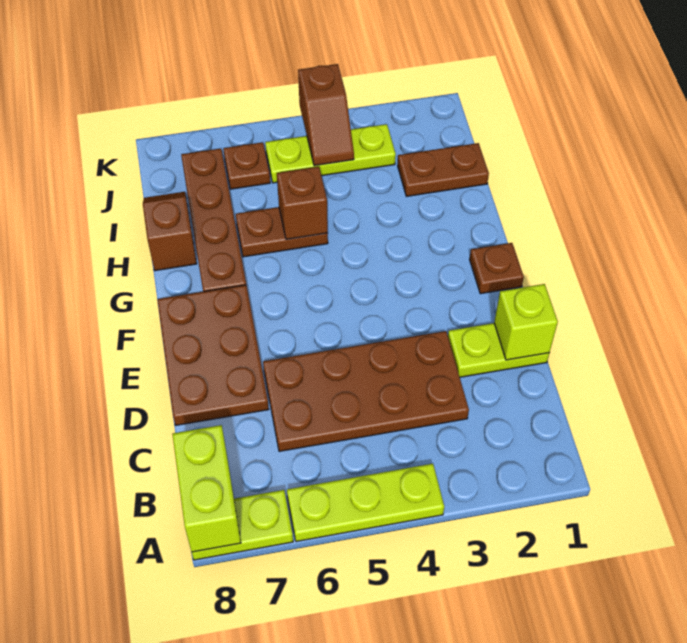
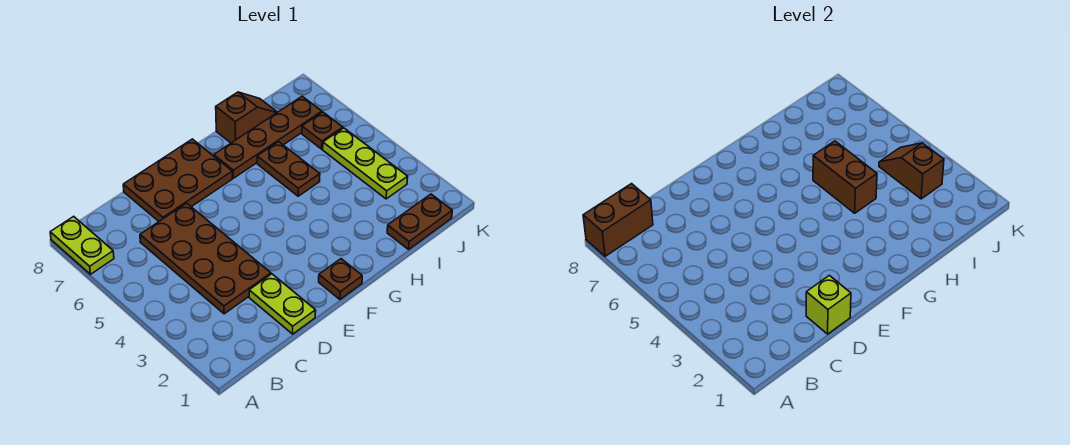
lime plate A4:A6 level 1 -> none
lime brick A8:B8 level 2 -> brown brick A8:B8 level 2
brown brick H5 level 2 -> brown brick H4:H5 level 2
brown plate I1:I2 level 1 -> brown plate I1:J1 level 1
brown slope J4:K4 level 2 top K -> brown slope J3:J4 level 2 top 3

